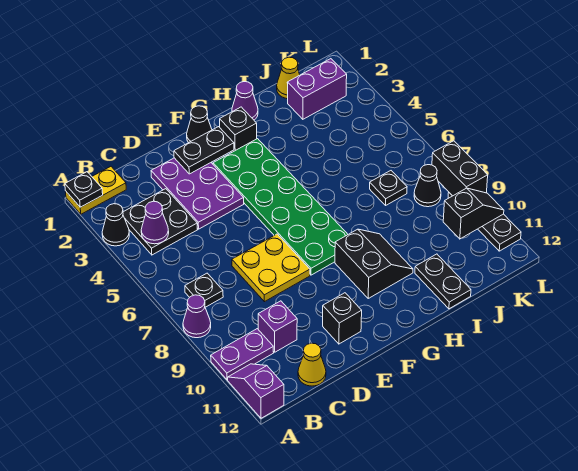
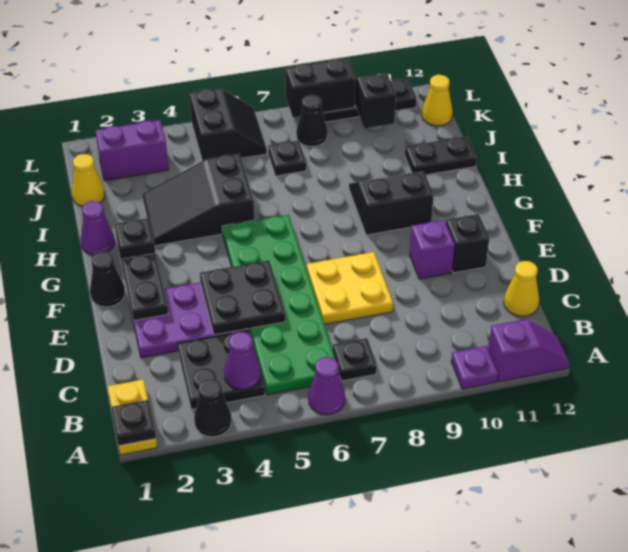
purple cone A8 level 1 -> purple cone A6 level 1
purple plate A10:B10 level 1 -> purple plate A10 level 1
purple slope A11:A12 level 1 top 12 -> purple slope A11:A12 level 1 top 11
purple brick C10 level 1 -> purple brick E10 level 1
none -> black plate D4:E5 level 2
green plate F3:G8 level 1 -> green plate B5:G6 level 1
none -> black slope H3:I5 level 1 top 5
purple brick J2:K2 level 1 -> purple brick K2:K3 level 1
none -> black slope K5:L6 level 1 top 5
none -> yellow cone K12 level 1

